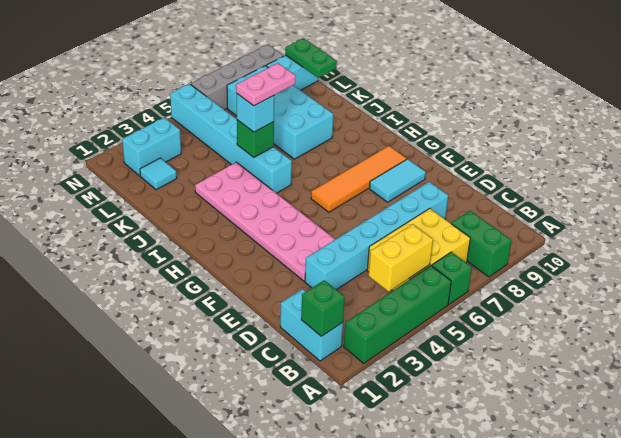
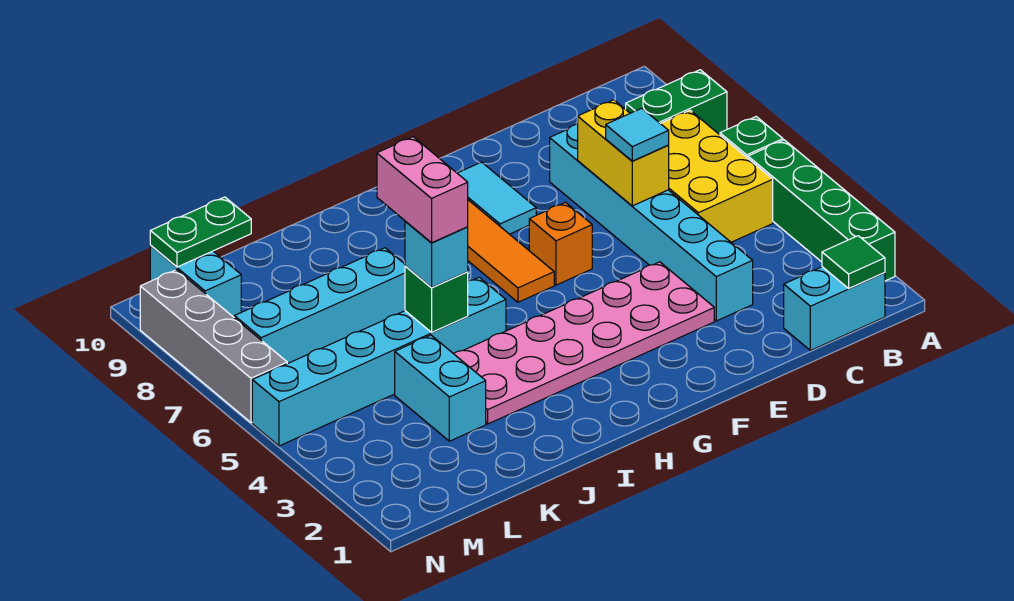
green brick B1 level 2 -> green tile B1 level 2
yellow brick B4:B5 level 2 -> yellow brick D6:D7 level 2
none -> orange brick F6 level 1
pink plate J5:J6 level 4 -> pink brick J5:J6 level 4
cyan brick J7:M8 level 1 -> cyan brick J7:M7 level 1
cyan tile L2 level 1 -> cyan tile D6 level 3
cyan brick M2:M3 level 1 -> cyan brick K3:K4 level 1

